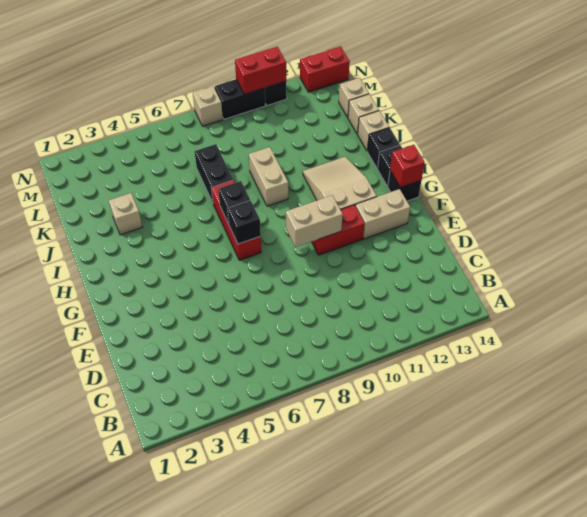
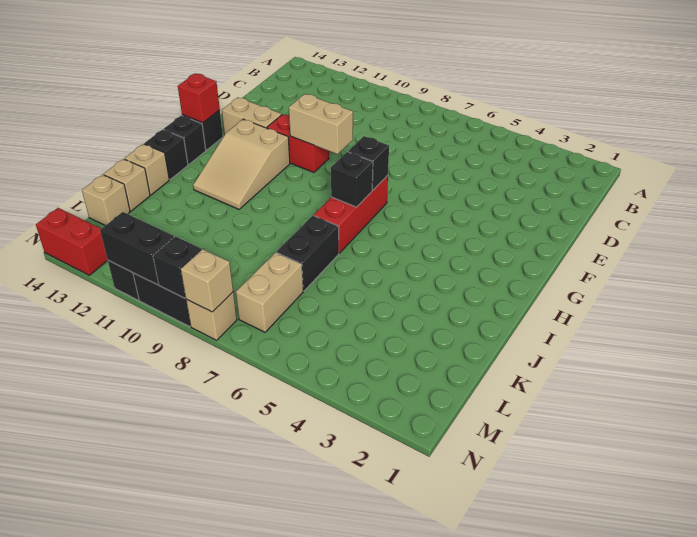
tan brick I9:J9 level 1 -> tan brick L7:M7 level 1
tan brick J3 level 1 -> tan brick N8 level 2
none -> black brick N9 level 2
red brick N10:N11 level 2 -> black brick N10:N11 level 2

